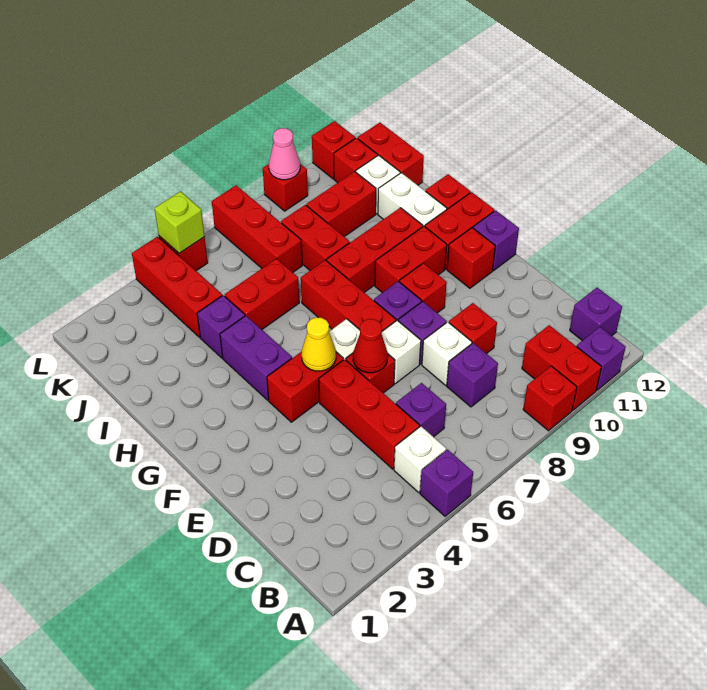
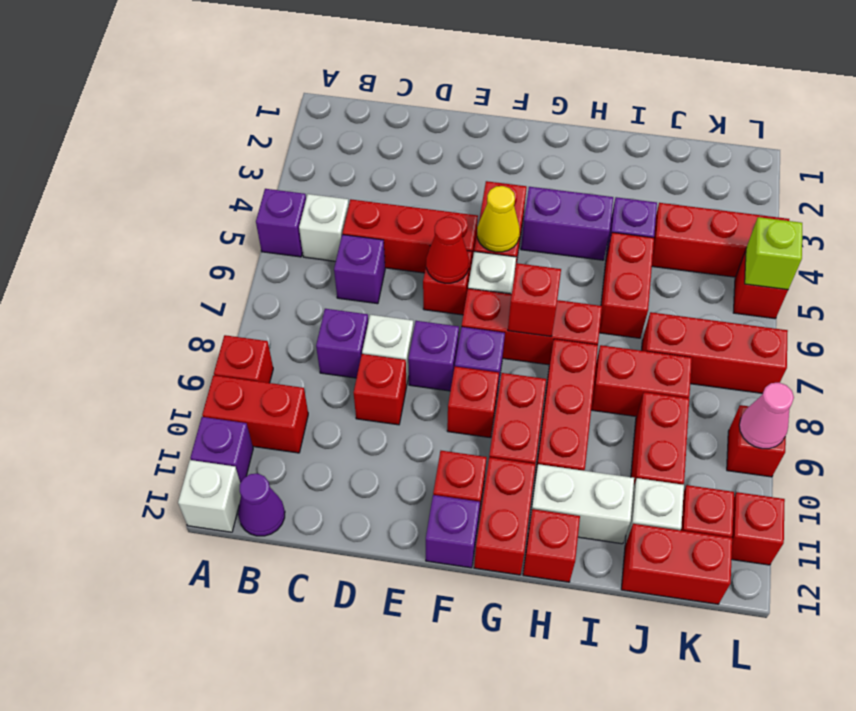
purple brick B12 level 1 -> purple cone B12 level 1
white brick E7 level 1 -> white brick A12 level 1
none -> red brick G7 level 2

